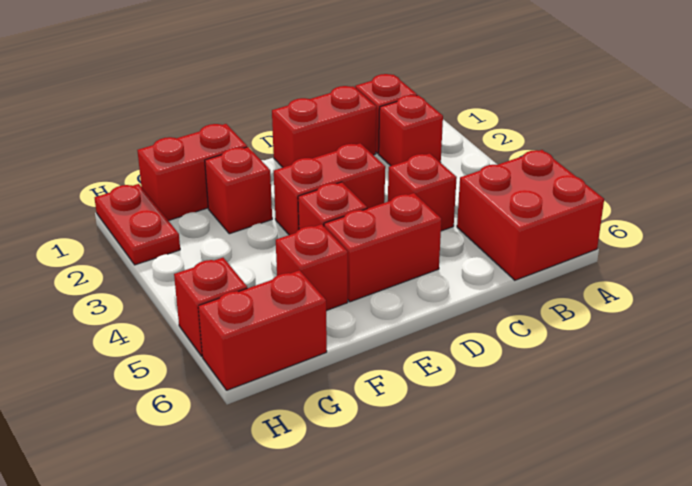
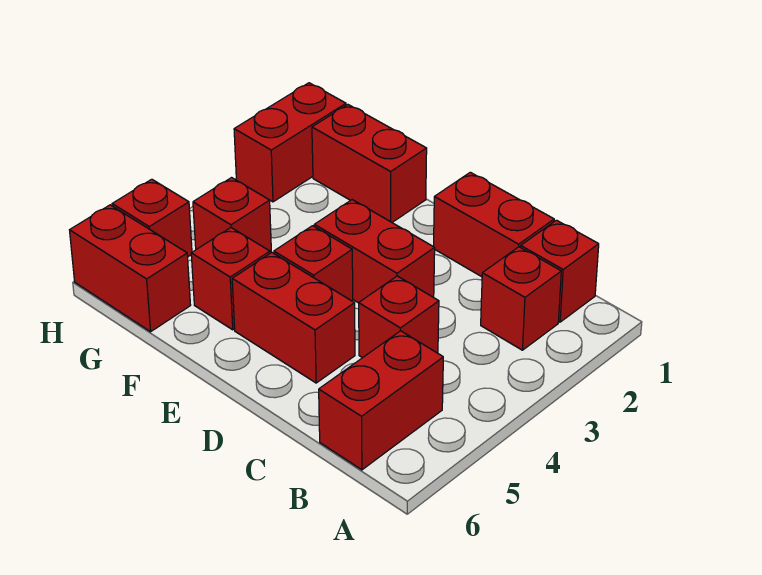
red brick A5:B6 level 1 -> red brick B5:B6 level 1
red brick F2 level 1 -> red brick G4 level 1
red plate H1:H2 level 1 -> red brick H1:H2 level 1

